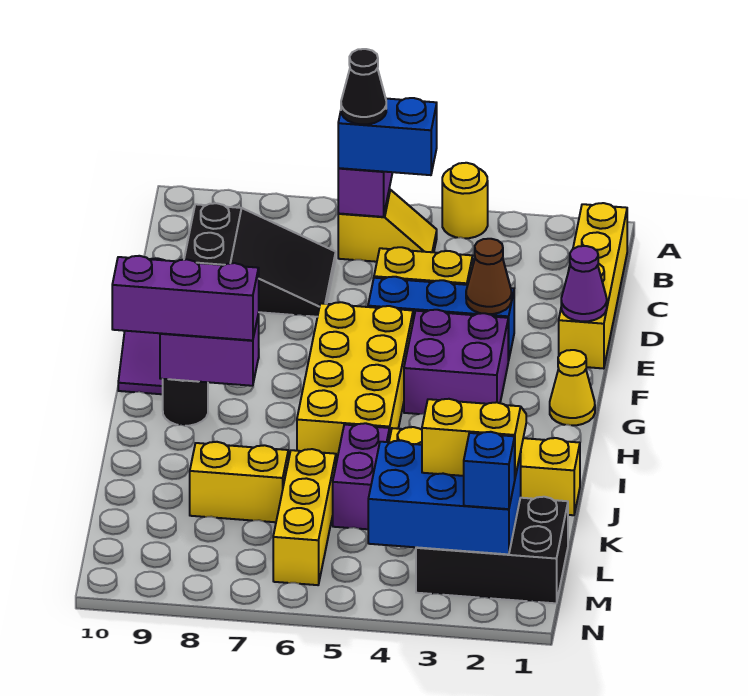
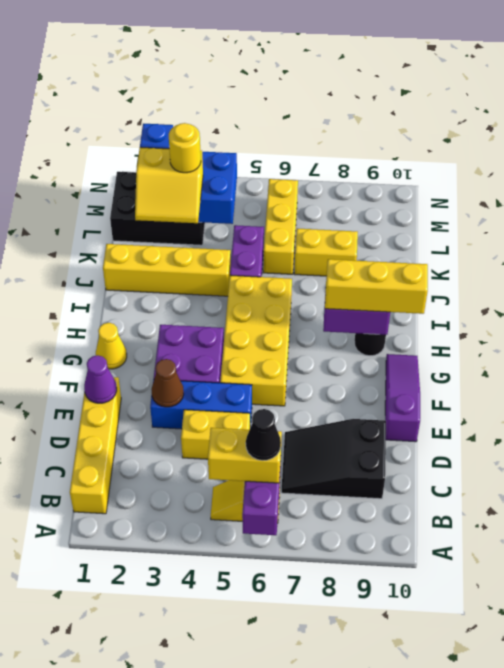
yellow round brick A4 level 1 -> yellow round brick L3 level 4
blue brick B5:B6 level 3 -> yellow brick B5:B6 level 3
purple brick H8:H10 level 3 -> yellow brick H8:H10 level 3

